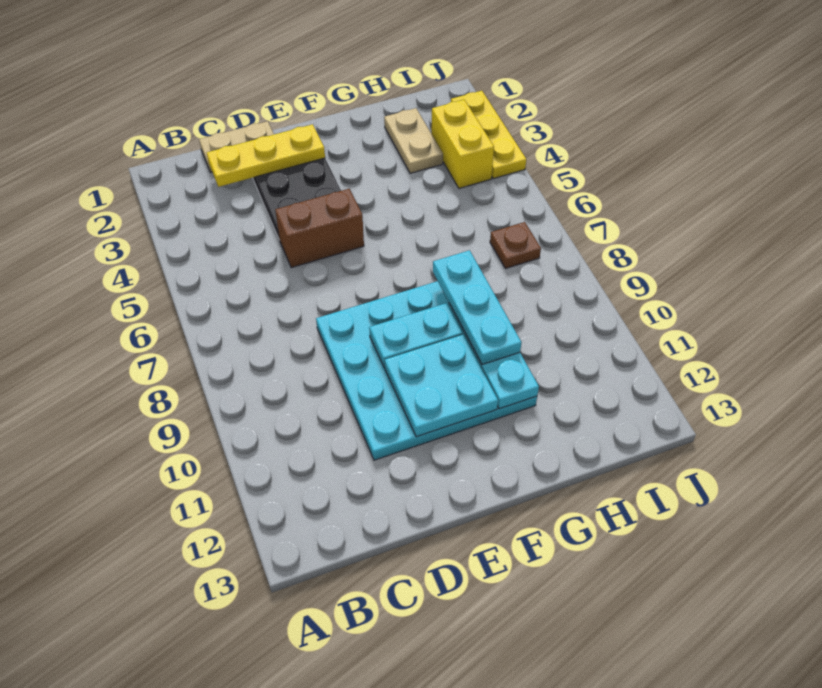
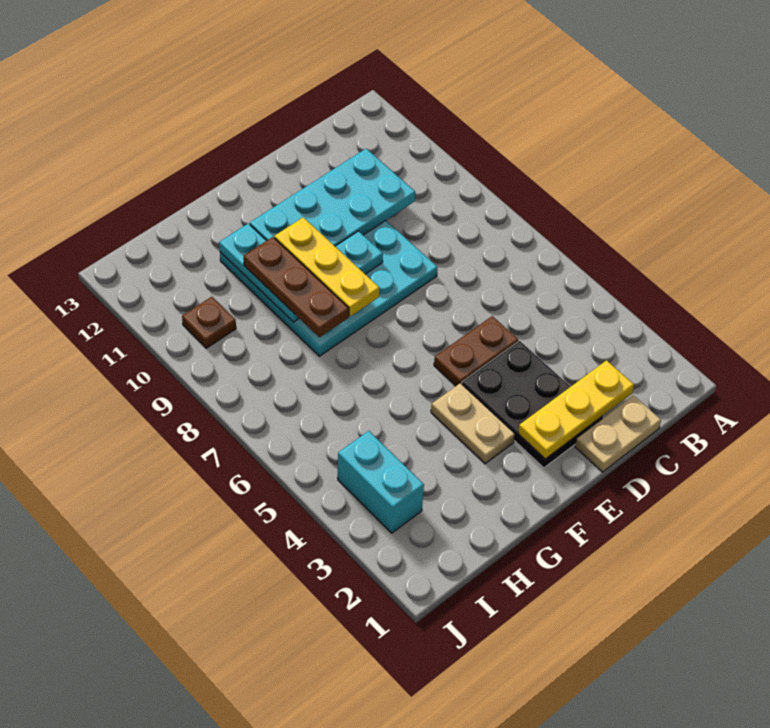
brown brick D5:E5 level 1 -> brown plate D5:E5 level 1
cyan plate E10:F11 level 2 -> cyan plate C10:F11 level 2
cyan plate G8:G10 level 3 -> brown plate G8:G10 level 3
tan plate H2:H3 level 1 -> tan plate F3:F4 level 1
yellow brick I3:I4 level 1 -> cyan brick I3:I4 level 1
brown plate I7 level 1 -> brown plate I10 level 1
yellow plate J2:J4 level 1 -> yellow plate F8:F10 level 3

